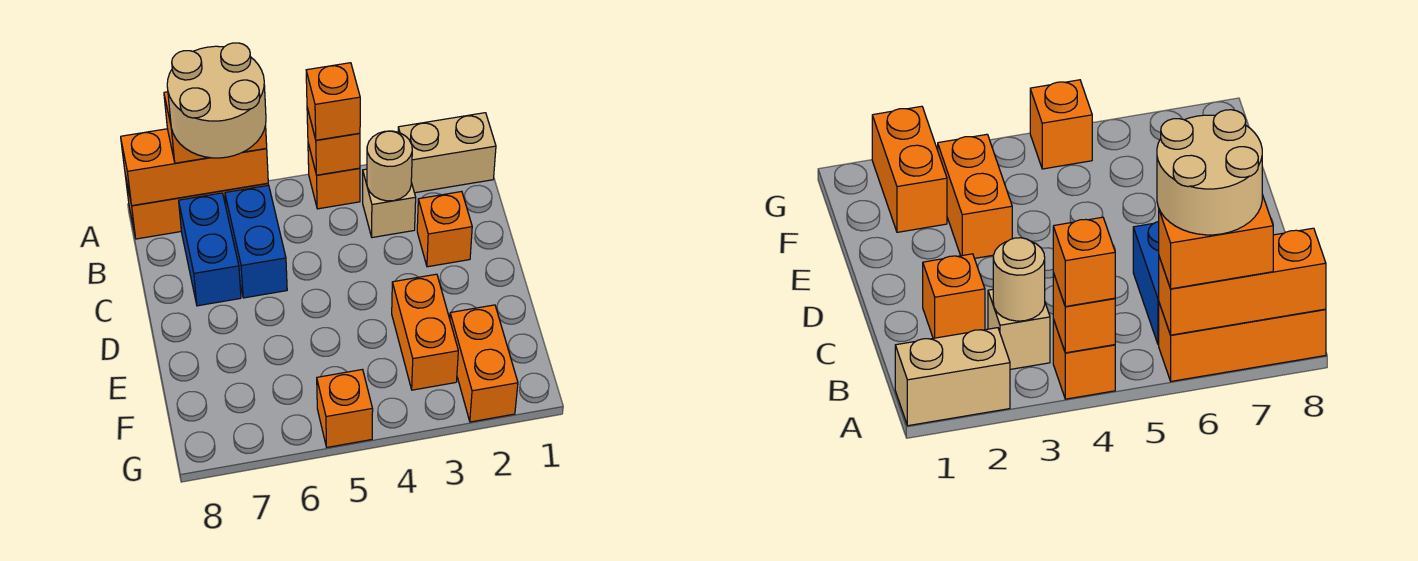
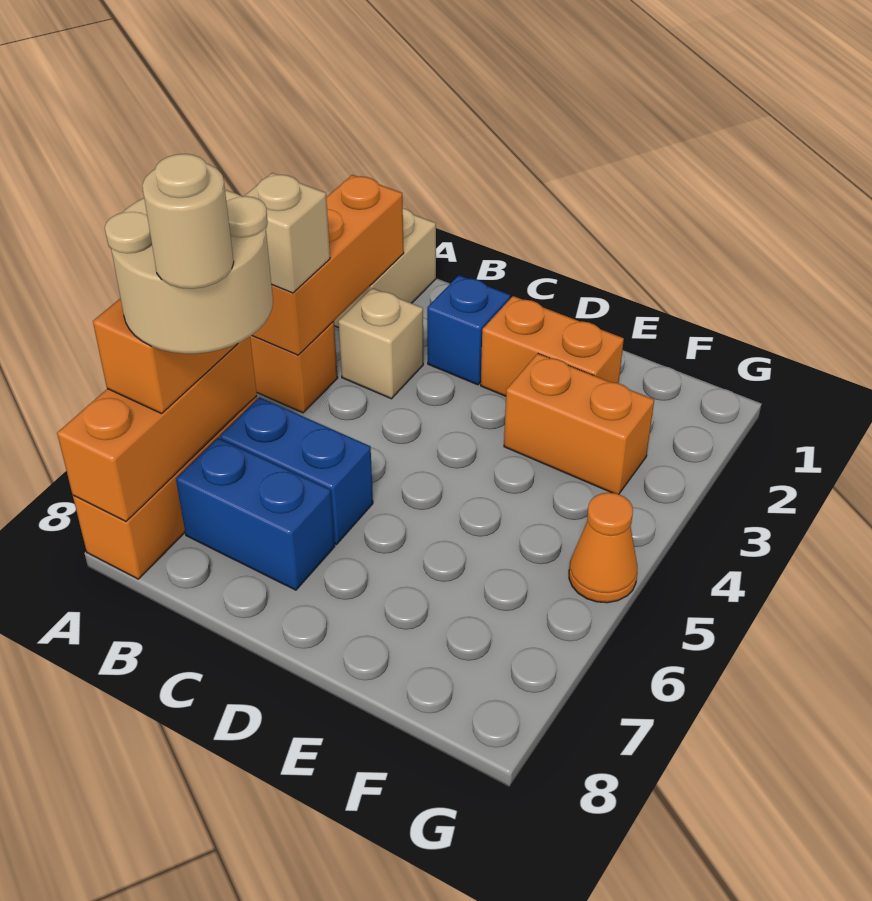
orange brick A4 level 2 -> orange brick A2:A4 level 2
orange brick A4 level 3 -> tan brick A4 level 3
tan round brick B3 level 2 -> tan round brick B7 level 5
orange brick C2 level 1 -> blue brick C2 level 1
orange brick F2:G2 level 1 -> orange brick D2:E2 level 1
orange brick G5 level 1 -> orange cone G5 level 1

